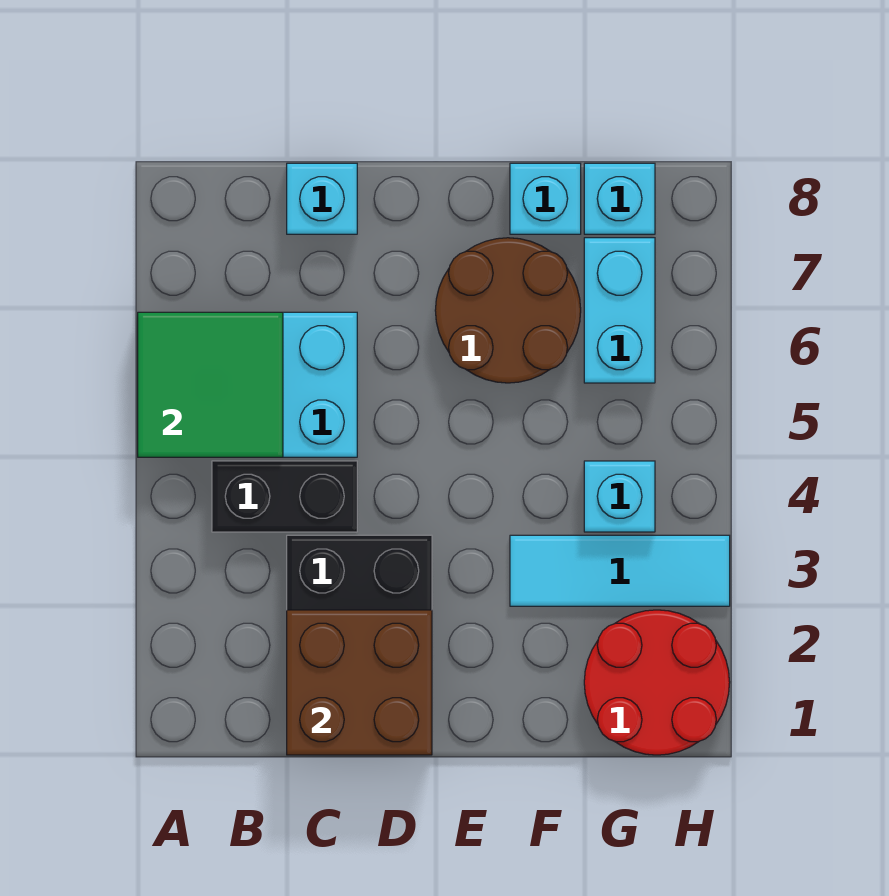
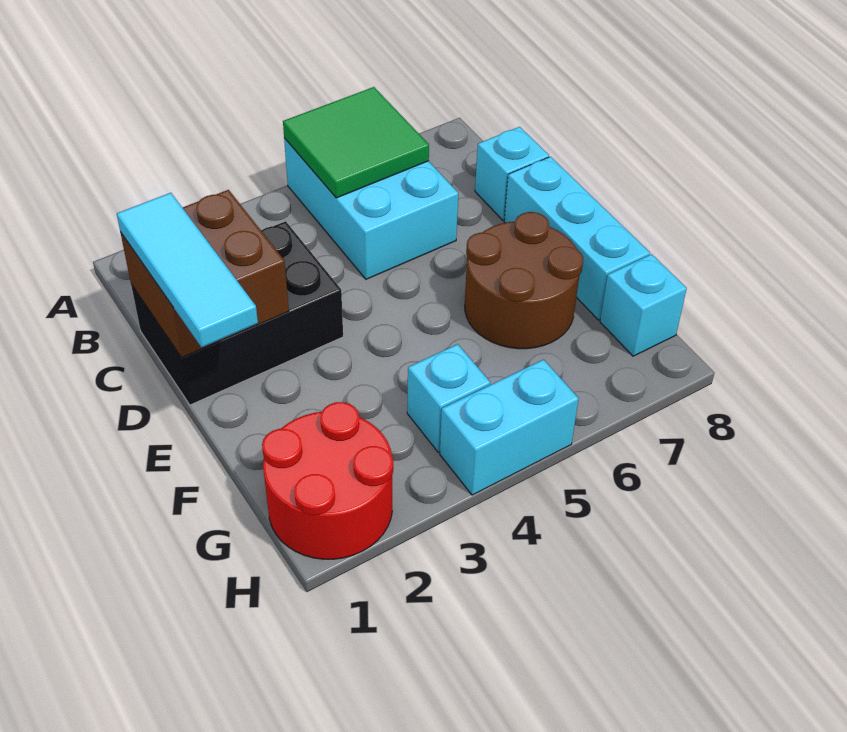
black brick B4:C4 level 1 -> none
cyan tile F3:H3 level 1 -> cyan tile C1:E1 level 3
cyan brick F8 level 1 -> cyan brick D8:F8 level 1
cyan brick G6:G7 level 1 -> cyan brick H4:H5 level 1

